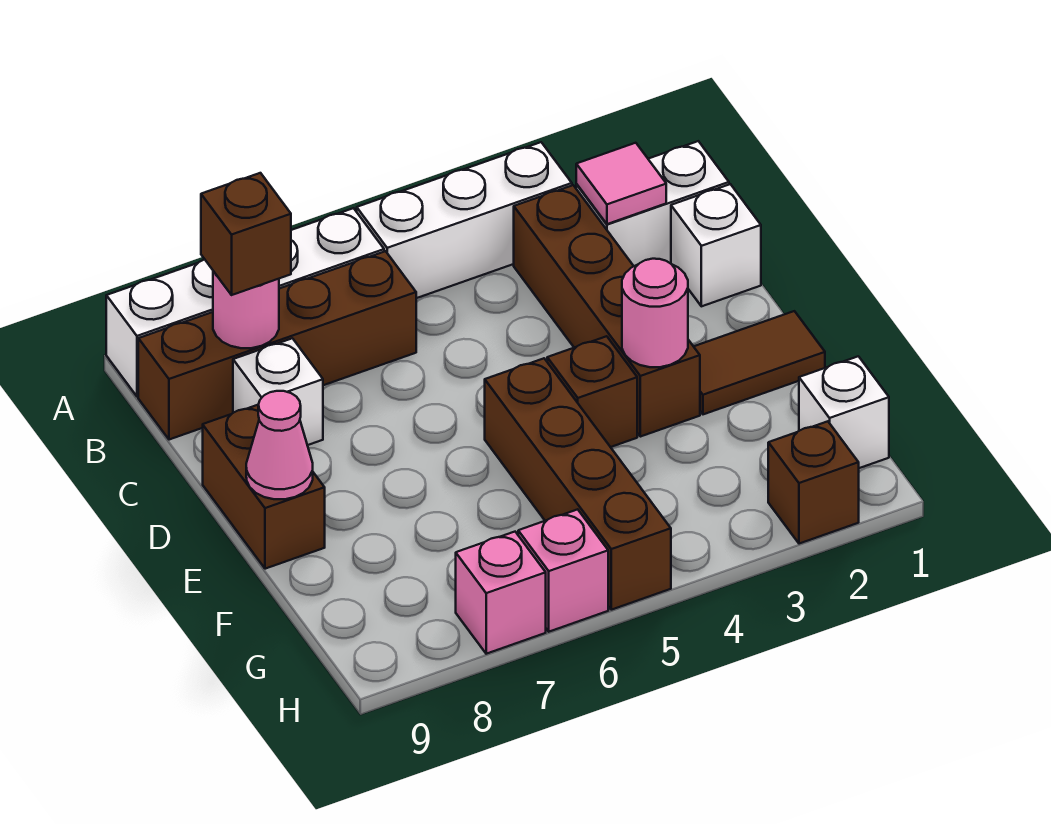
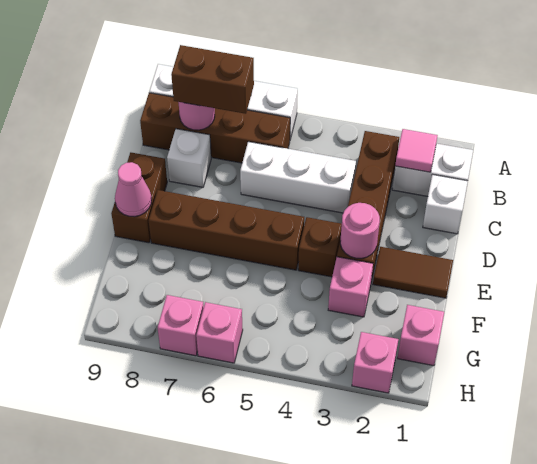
white brick A3:A5 level 1 -> white brick C4:C6 level 1
brown brick B8 level 3 -> brown brick B7:B8 level 3
brown brick E5:H5 level 1 -> brown brick E5:E8 level 1
none -> pink brick F3 level 1
white brick G1 level 1 -> pink brick G1 level 1
brown brick H2 level 1 -> pink brick H2 level 1

